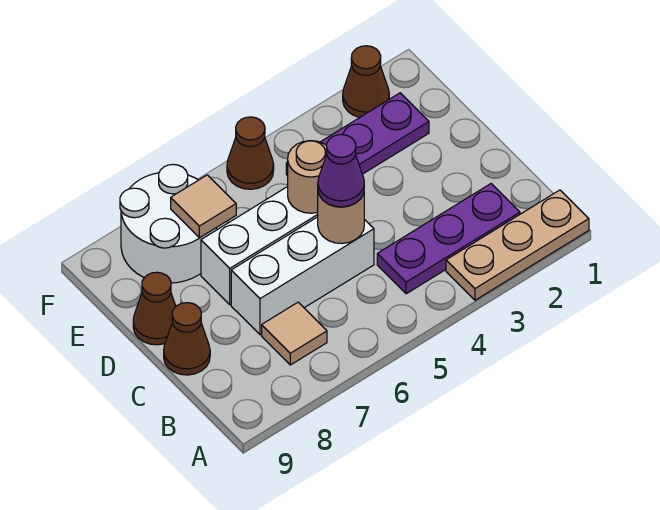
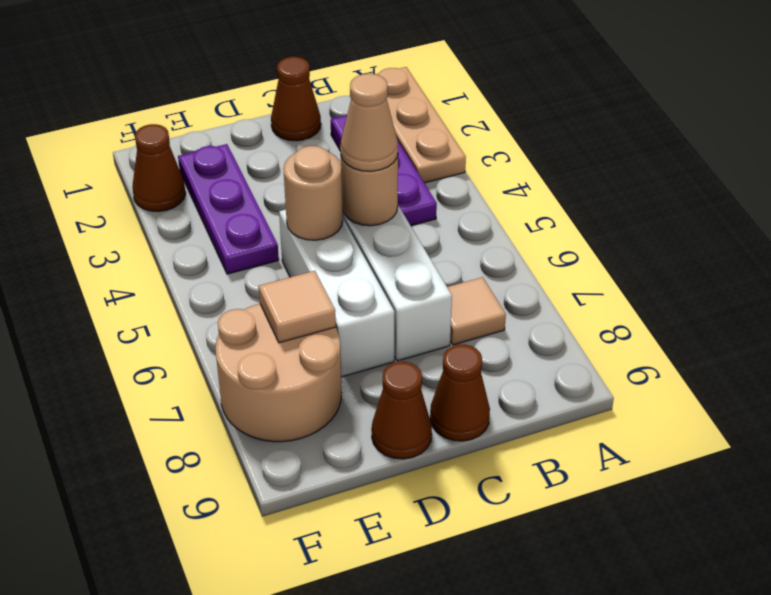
purple cone C5 level 3 -> tan cone C5 level 3
white round brick E7:F8 level 1 -> tan round brick E7:F8 level 1
brown cone F5 level 1 -> brown cone C1 level 1

